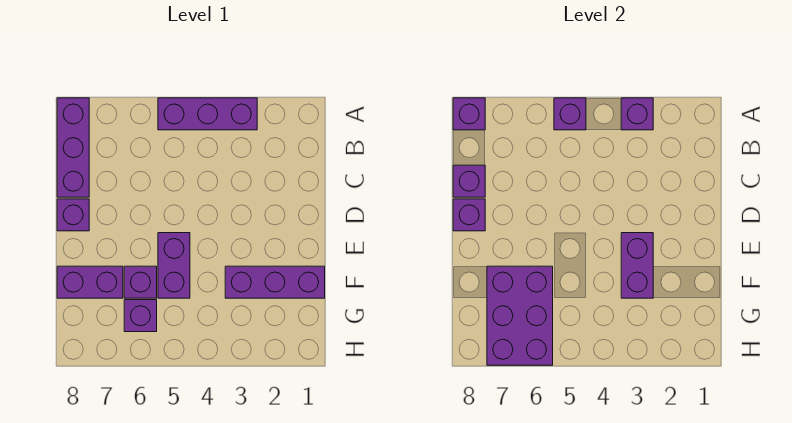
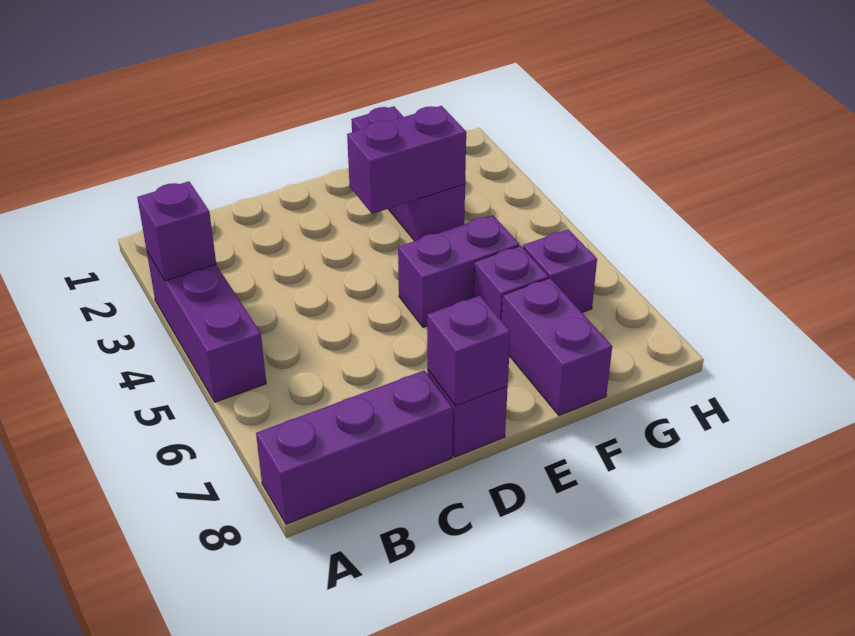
purple brick A5 level 2 -> none
purple brick A8 level 2 -> none
purple brick C8 level 2 -> none
purple brick F6:H7 level 2 -> none

